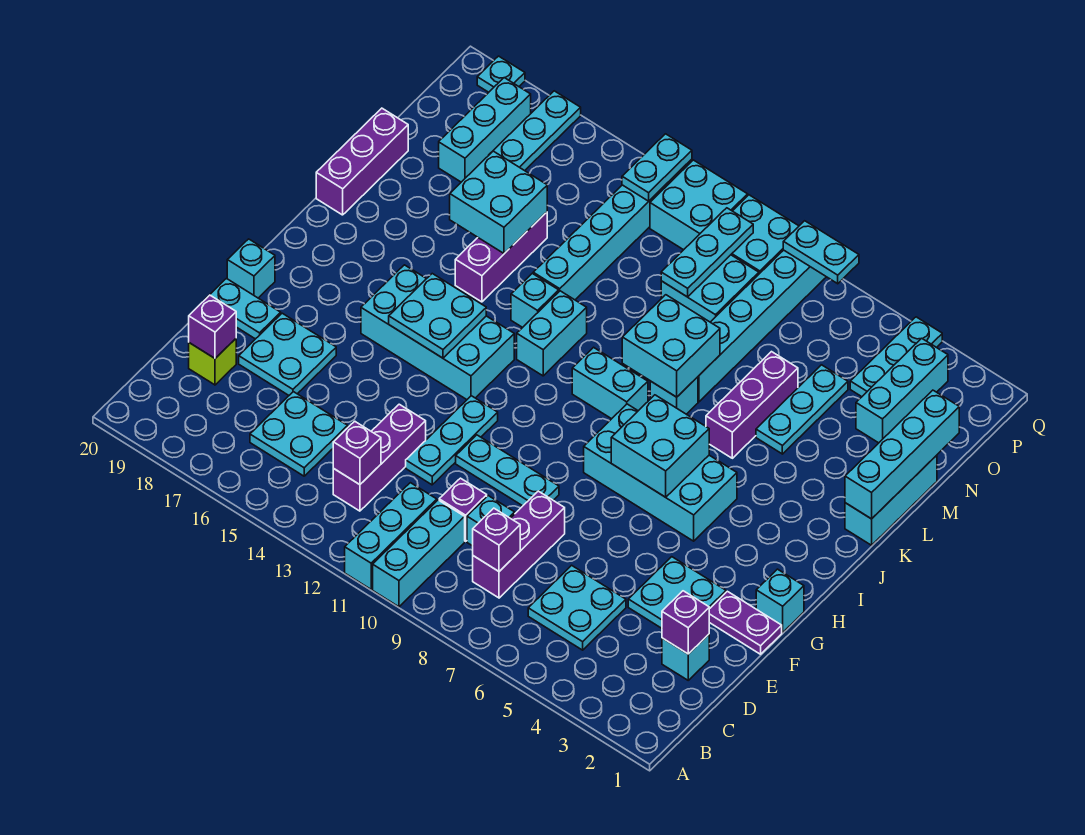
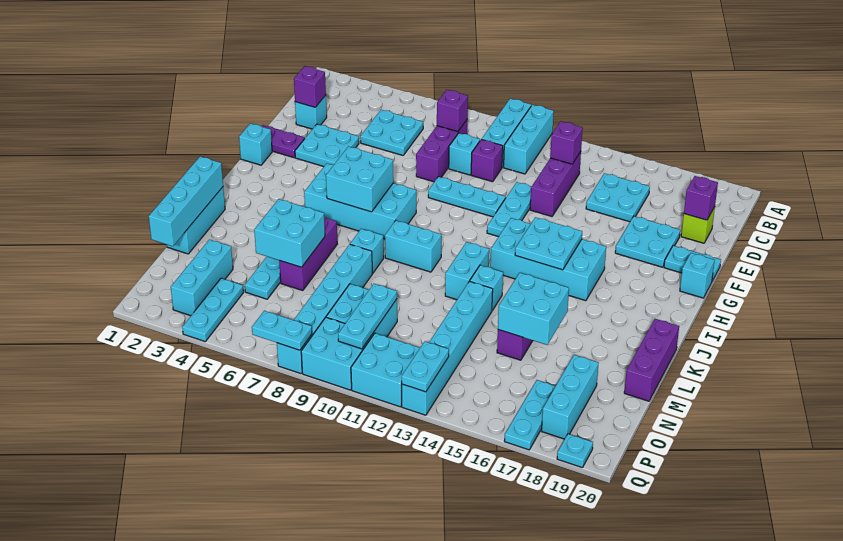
cyan brick K8:L9 level 2 -> cyan brick L5:M6 level 2

